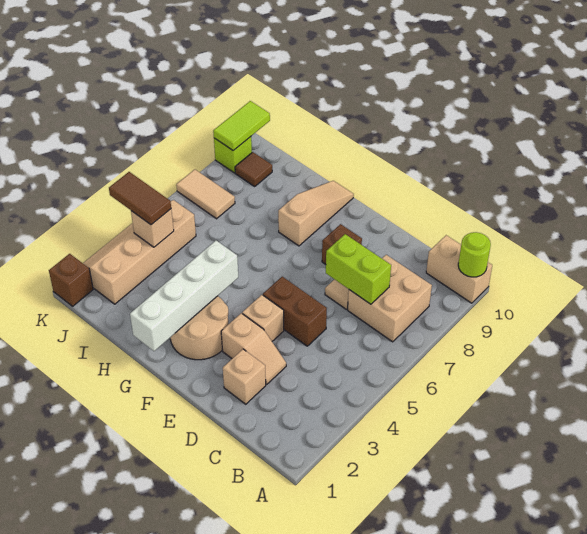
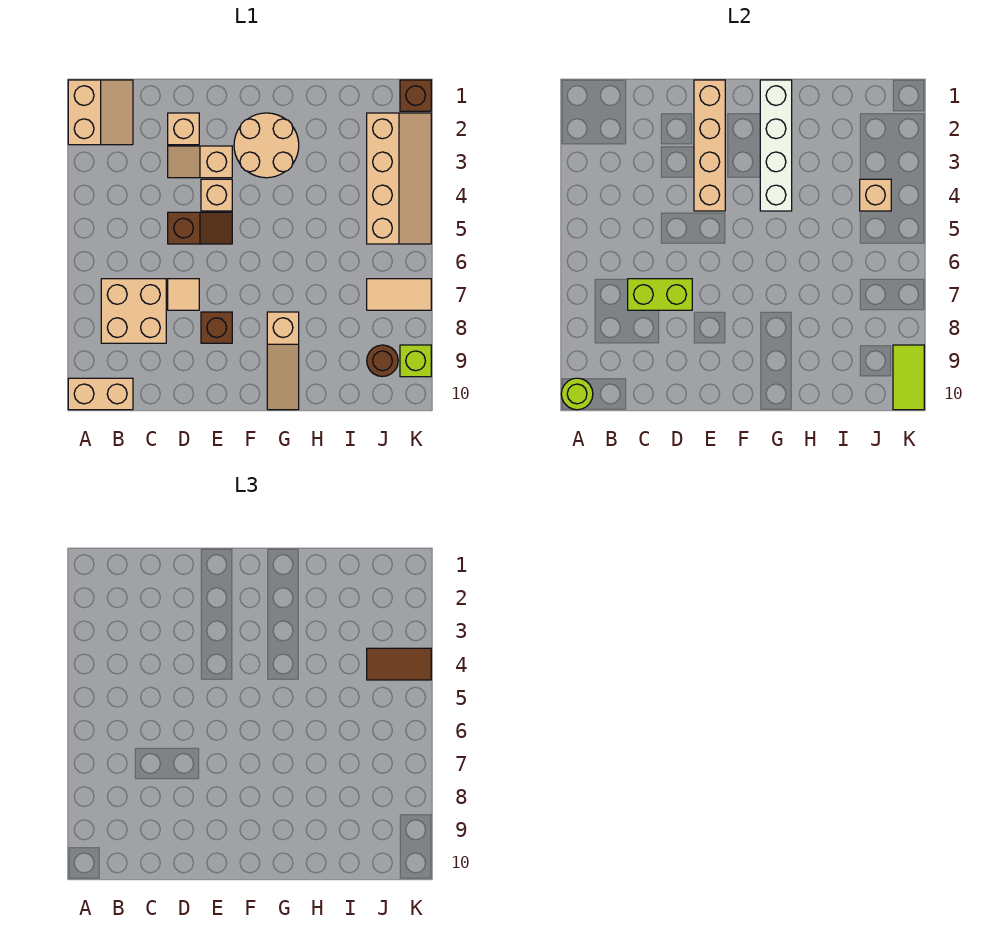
none -> tan slope A1:B2 level 1 top A
brown brick D5:E5 level 1 -> brown slope D5:E5 level 1 top D
none -> tan brick E1:E4 level 2
brown tile J9 level 1 -> brown round brick J9 level 1

